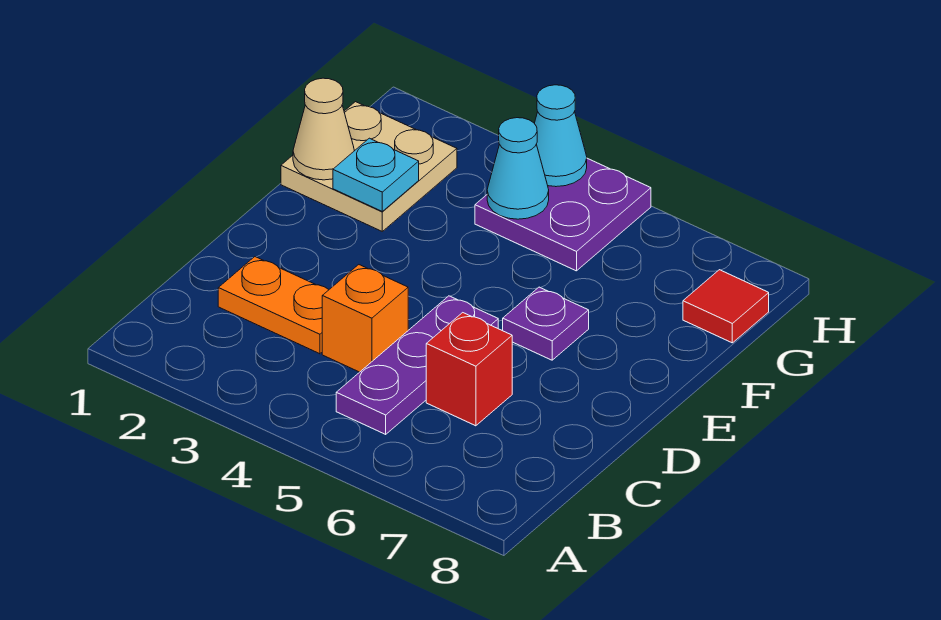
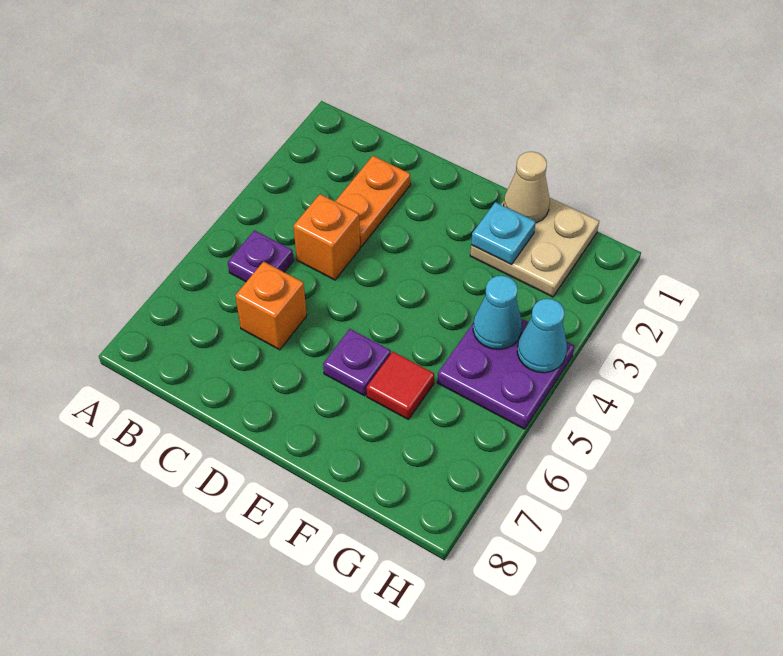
purple plate B5:D5 level 1 -> purple plate B5 level 1
red brick C6 level 1 -> orange brick C6 level 1
red tile G8 level 1 -> red tile F6 level 1

